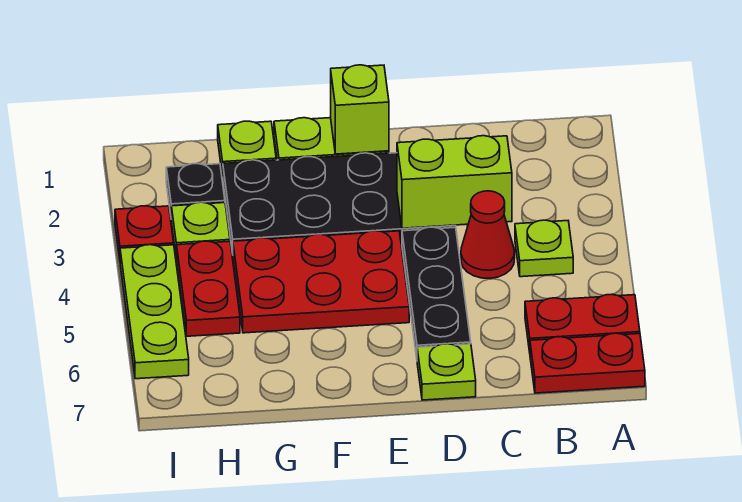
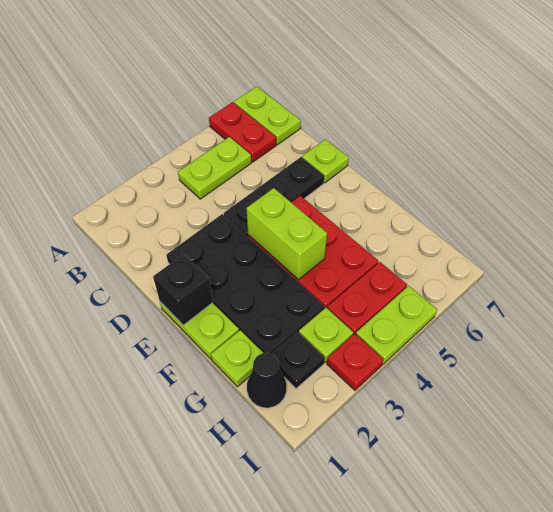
red plate A7:B7 level 1 -> lime plate A7:B7 level 1
lime plate B4 level 1 -> lime plate B4:B5 level 1
lime brick C3:D3 level 2 -> lime brick E4:F4 level 2
red cone C4 level 1 -> none
lime brick E1 level 2 -> black brick E1 level 2
none -> black cone H1 level 1
lime plate I4:I6 level 1 -> lime plate I4:I5 level 1

